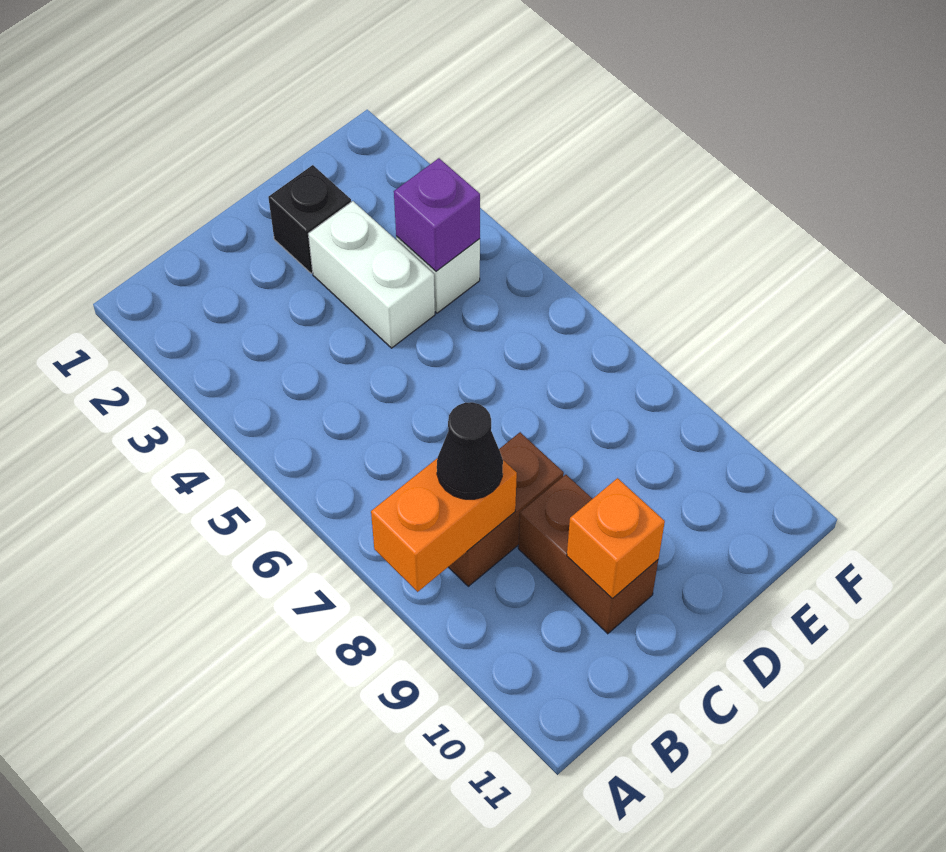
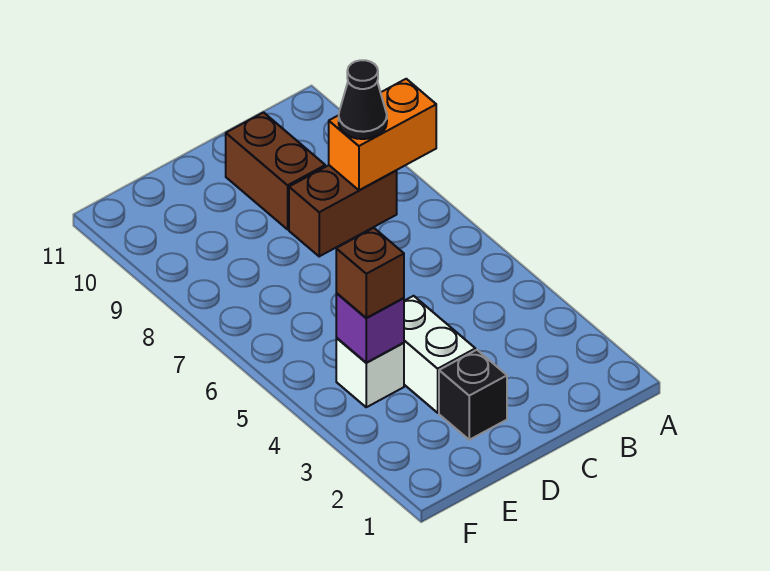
orange brick C10 level 2 -> none
none -> brown brick E4 level 3

